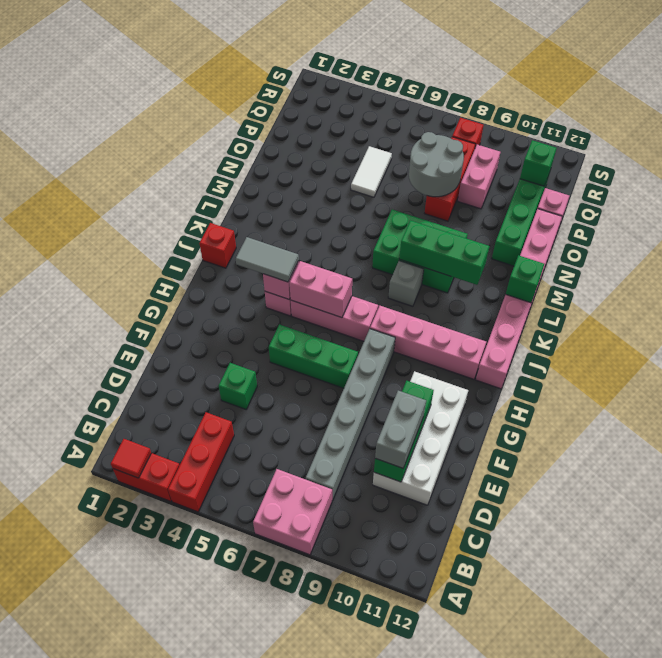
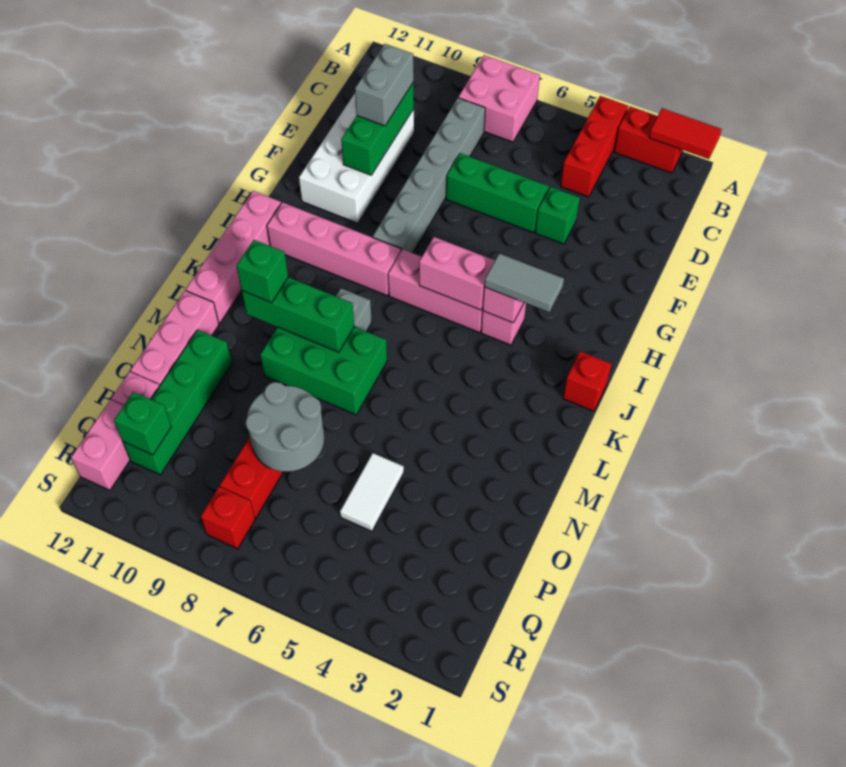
red tile A2 level 2 -> red tile A1:A2 level 2
green brick G5:G7 level 1 -> green brick E5:E7 level 1
green brick L12 level 2 -> green brick L10 level 3
pink brick P9:Q9 level 1 -> pink brick Q12:R12 level 1

